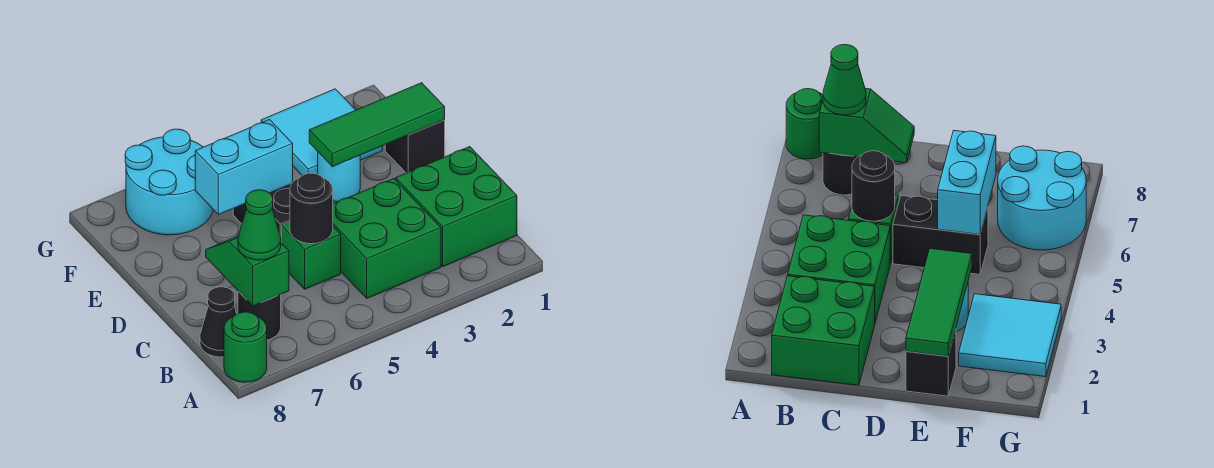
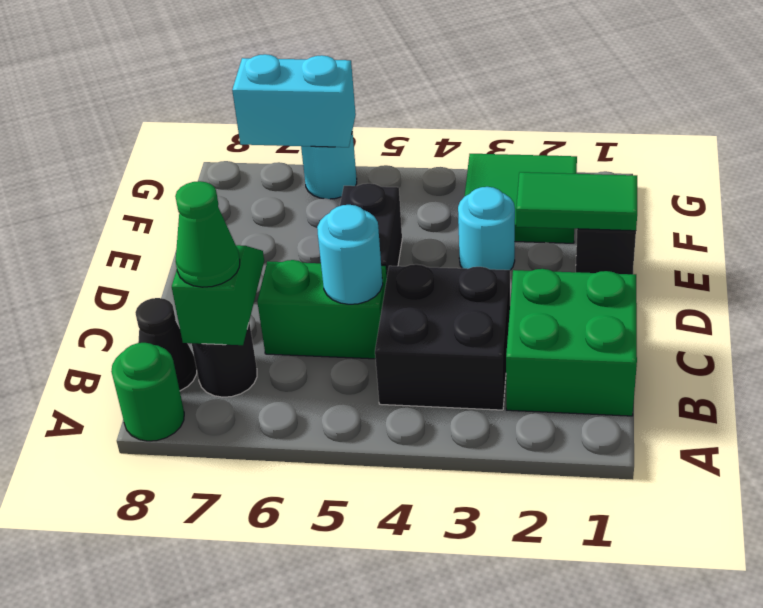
green brick B3:C4 level 1 -> black brick B3:C4 level 1
green brick C5 level 1 -> green brick C5:C6 level 1
black round brick C5 level 2 -> cyan round brick C5 level 2
green tile E1:E3 level 2 -> green tile E1:E2 level 2
cyan brick E5:E6 level 2 -> cyan brick G6:G7 level 2
cyan tile F2:G3 level 1 -> green tile F2:G3 level 1
cyan round brick F6:G7 level 1 -> cyan round brick G6 level 1

